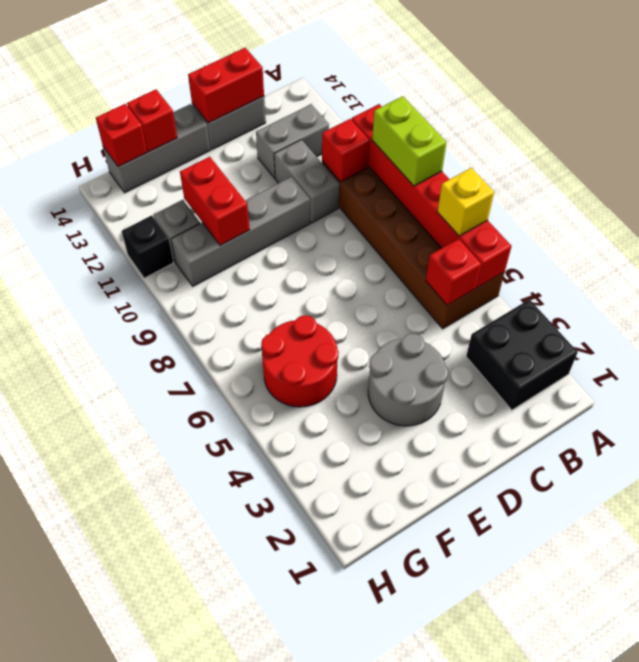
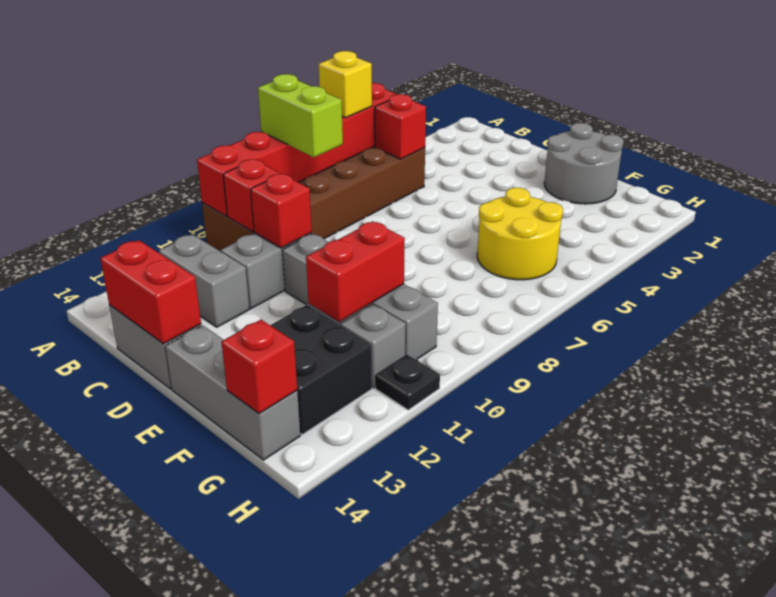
black brick A2:B3 level 1 -> black brick F12:G13 level 1
lime brick A8:A9 level 3 -> lime brick A8:B8 level 3
grey round brick D3:E4 level 1 -> grey round brick E1:F2 level 1
red round brick F5:G6 level 1 -> yellow round brick F5:G6 level 1
red brick F14 level 2 -> red brick C10 level 2
black brick H11 level 1 -> black plate H11 level 1

